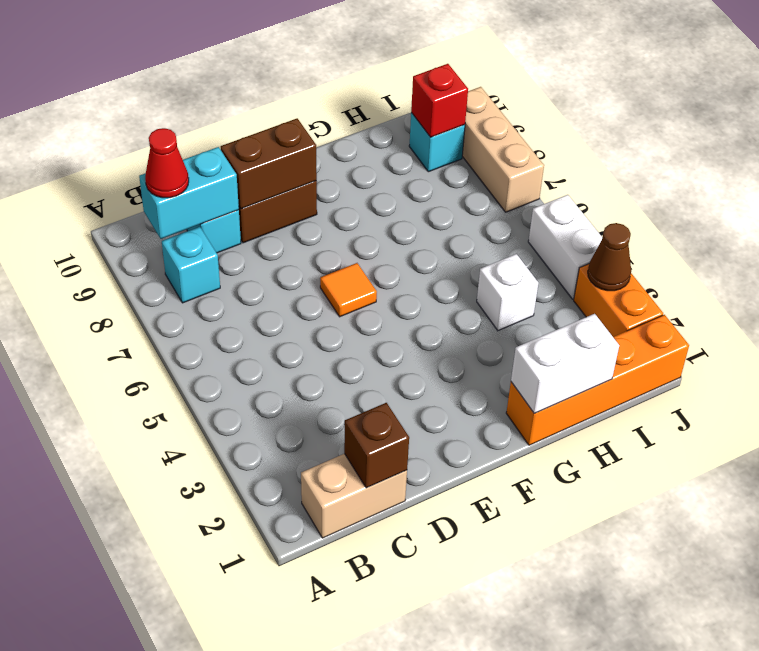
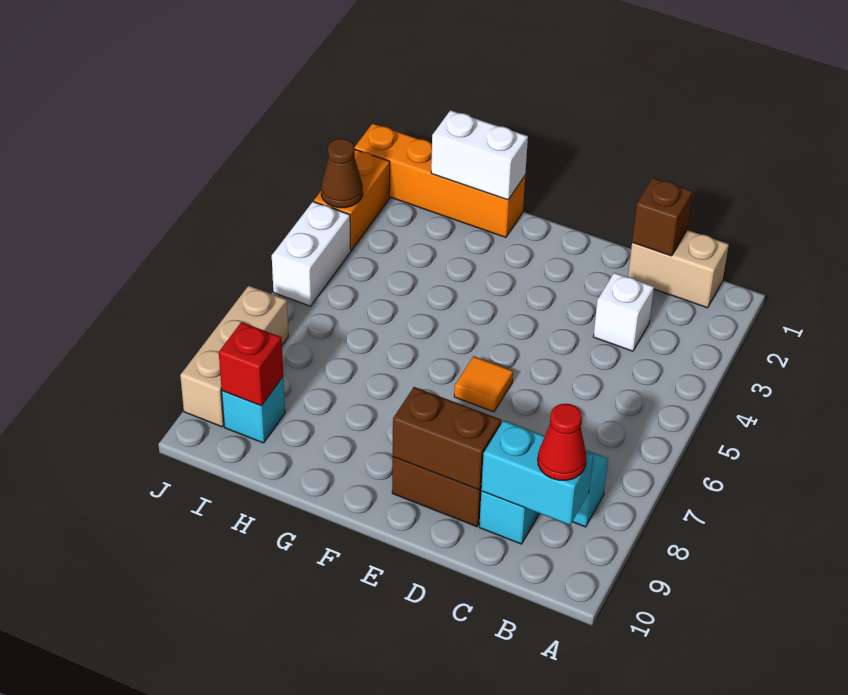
white brick H4 level 1 -> white brick C3 level 1

